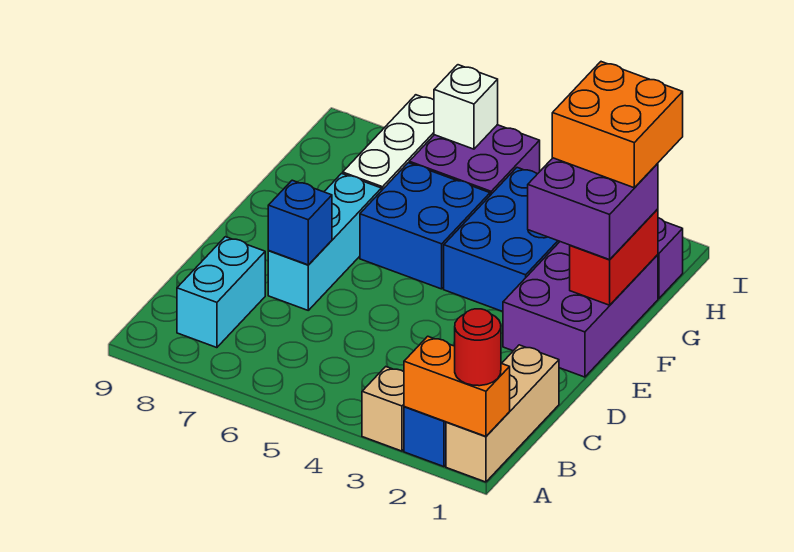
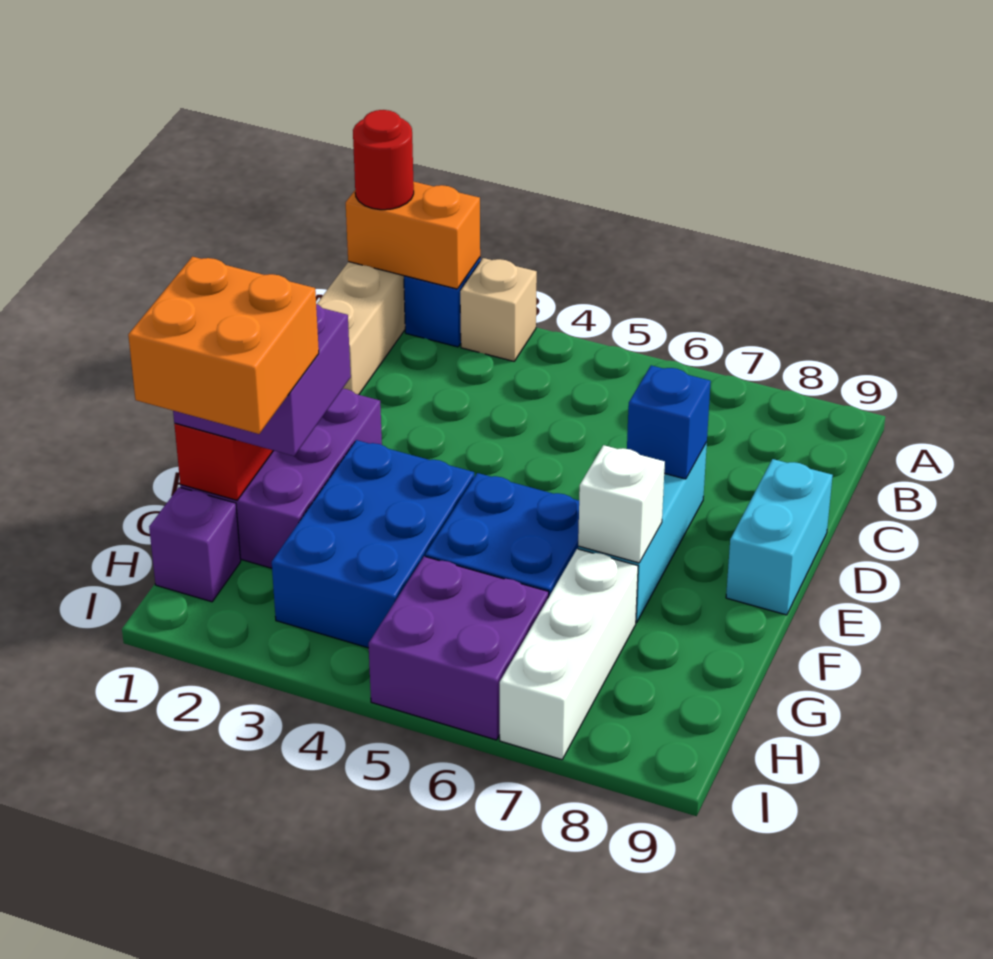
cyan brick B8:C8 level 1 -> cyan brick D9:E9 level 1
white brick I6 level 2 -> white brick F7 level 2

